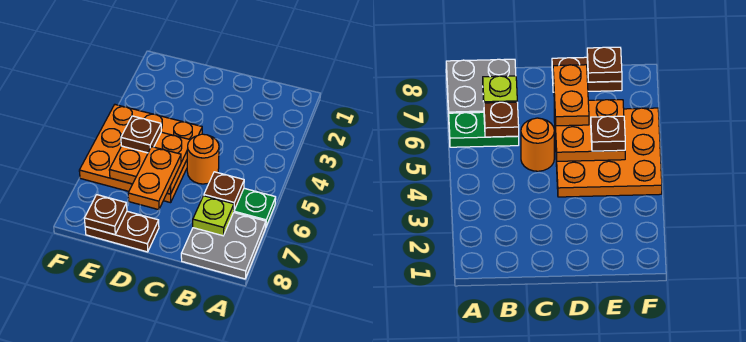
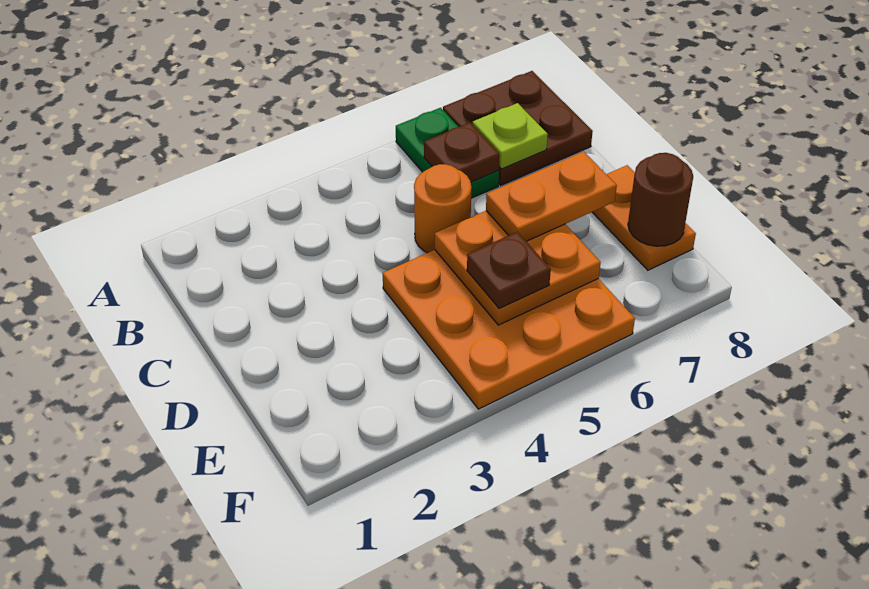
grey plate A7:B8 level 1 -> brown plate A7:B8 level 1
brown plate D8:E8 level 1 -> orange plate D8:E8 level 1
brown plate E8 level 2 -> brown round brick E8 level 2

